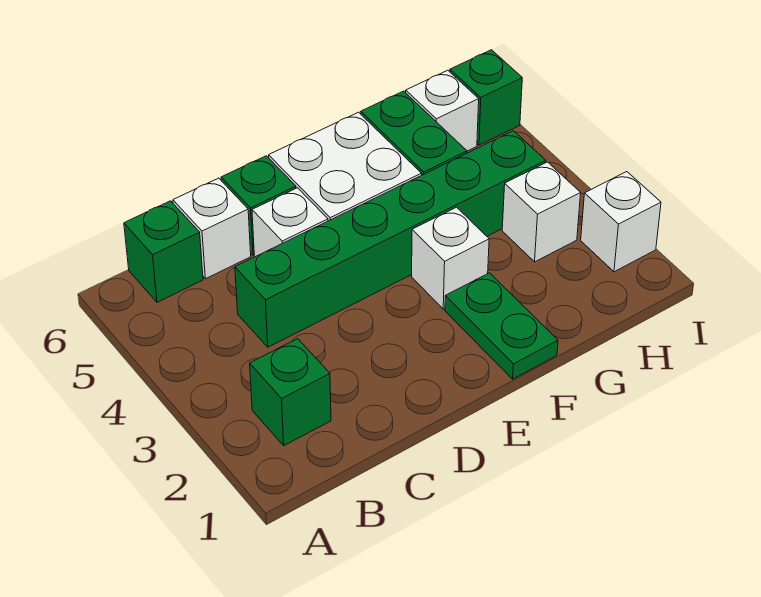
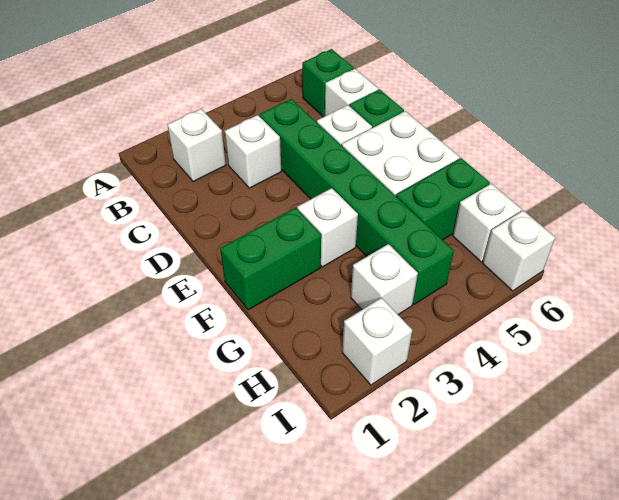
green brick B2 level 1 -> white brick B2 level 1
none -> white brick C3 level 1
green plate F1:F2 level 1 -> green brick F1:F2 level 1
green brick I6 level 1 -> white brick I6 level 1

